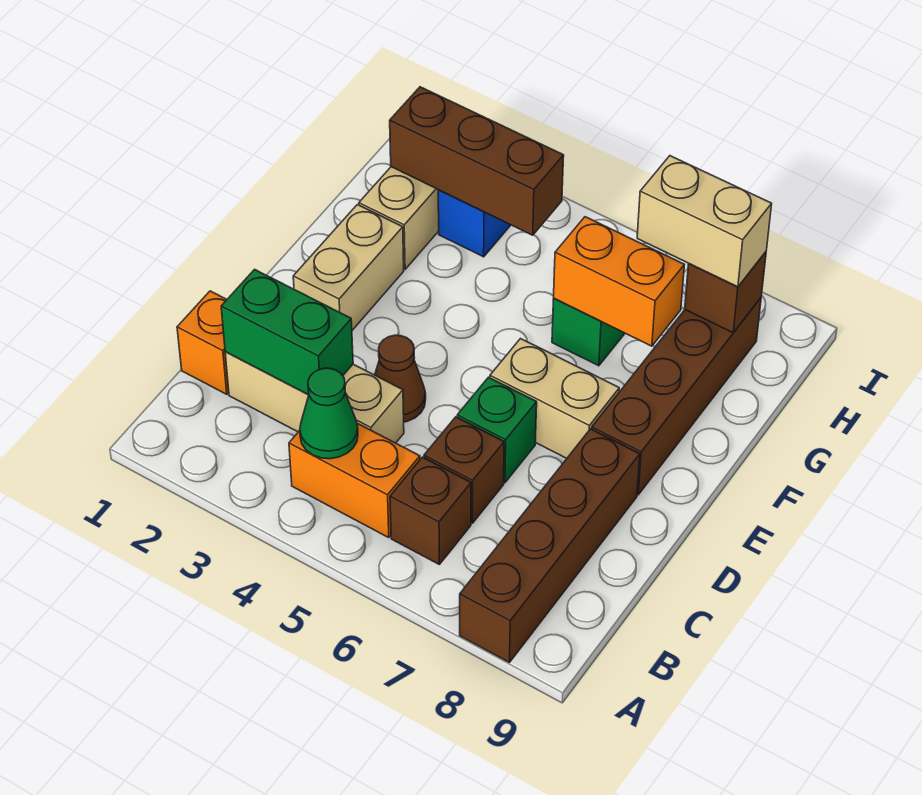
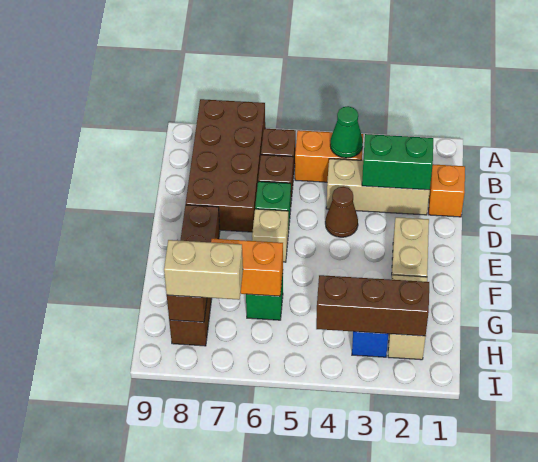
brown brick A8:D8 level 1 -> brown brick A7:D8 level 1
tan brick E6:E7 level 1 -> tan brick E6 level 1

